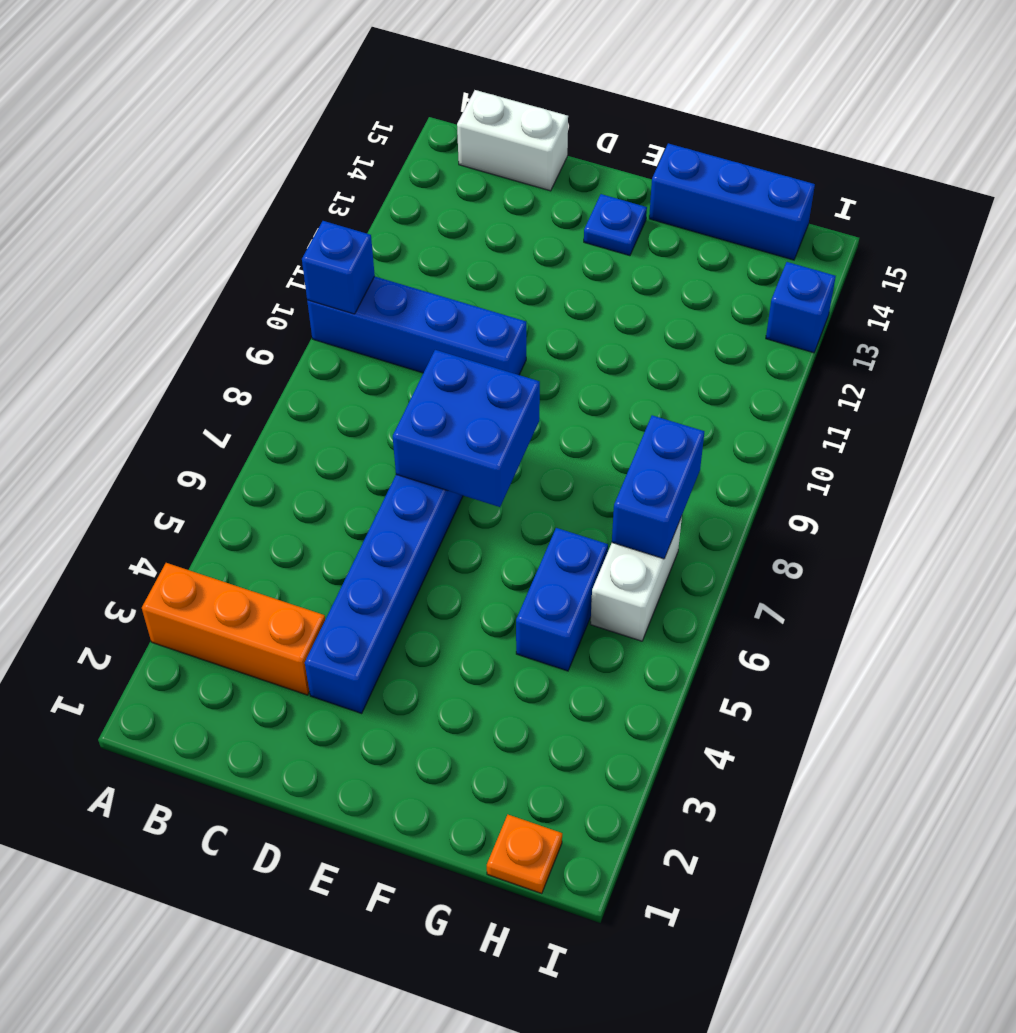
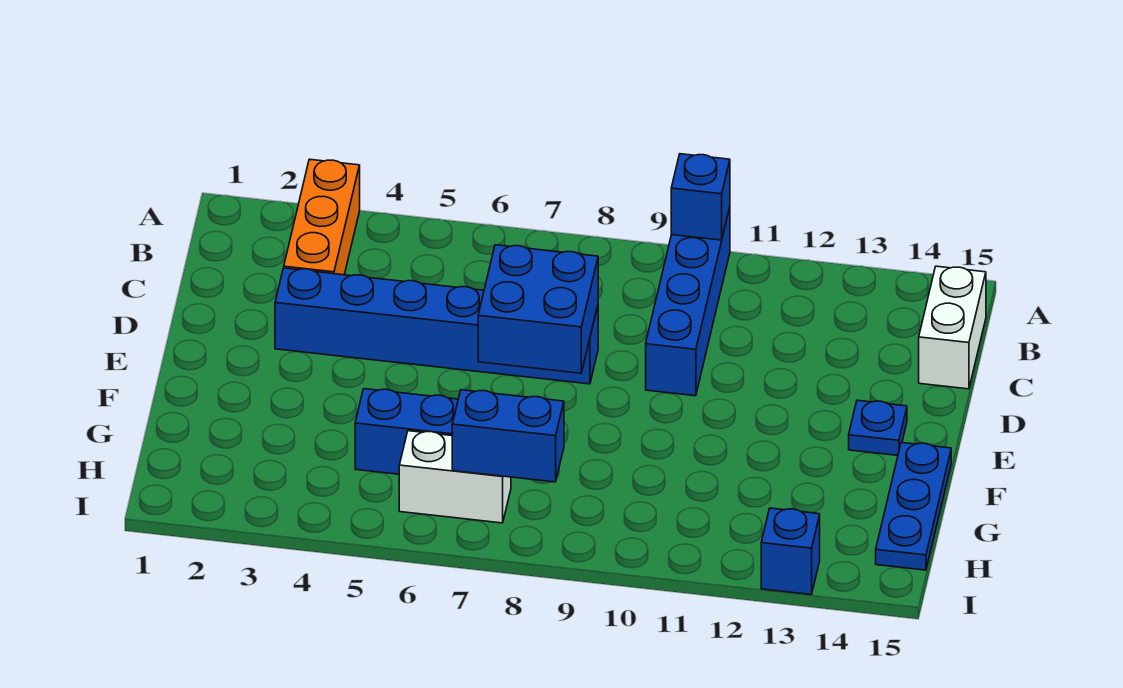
blue brick F15:H15 level 1 -> blue plate F15:H15 level 1
orange plate H1 level 1 -> none

